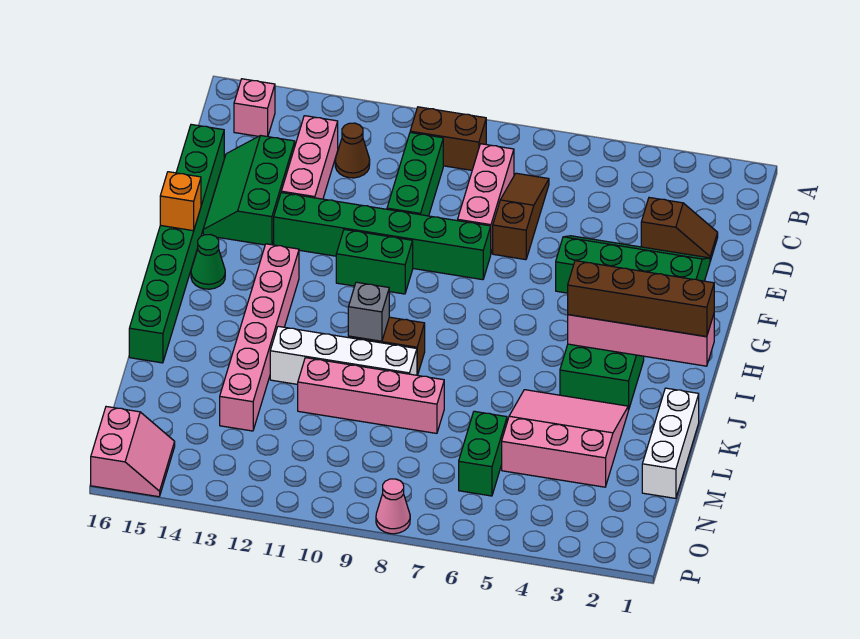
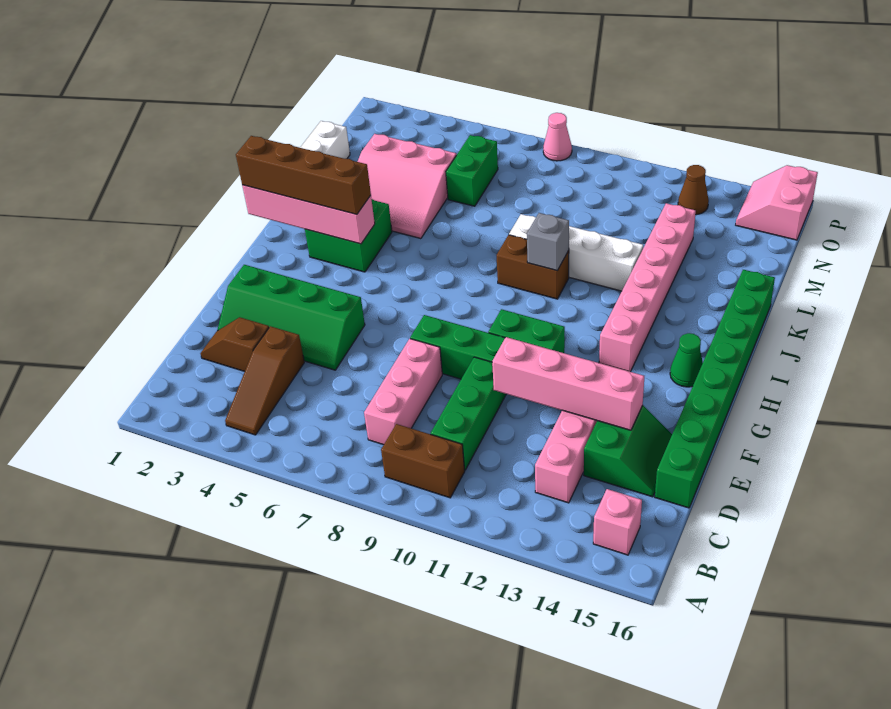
brown slope C7:E7 level 1 top E -> brown slope B4:D4 level 1 top D
brown cone C12 level 1 -> brown cone O13 level 1
green slope D14:F15 level 1 top 14 -> green slope D14:E15 level 1 top 14
orange brick G16 level 2 -> none
pink brick L8:L11 level 1 -> pink brick E11:E14 level 2

